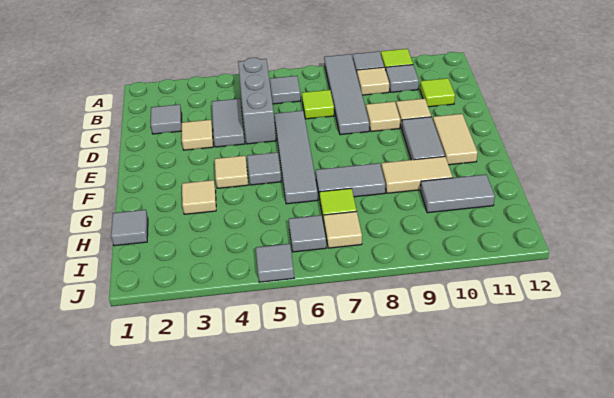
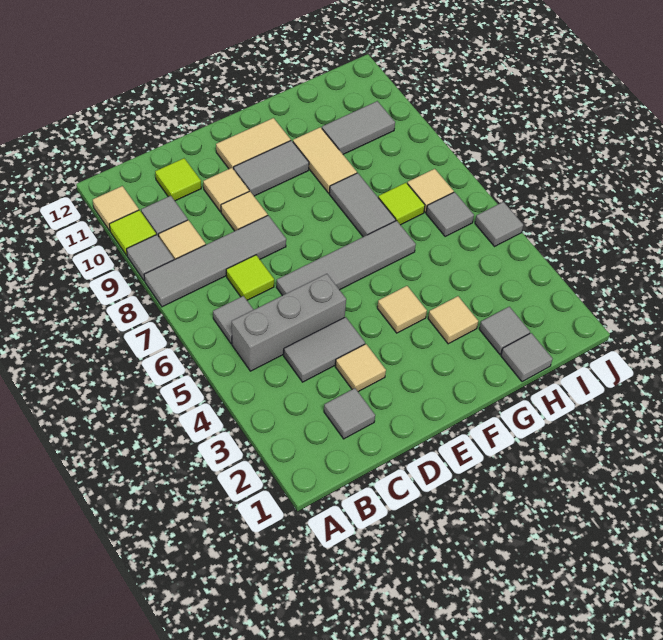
none -> tan tile A11 level 1
grey tile F5 level 1 -> grey tile H2 level 1
grey tile H10:H11 level 1 -> grey tile H10:I10 level 1

